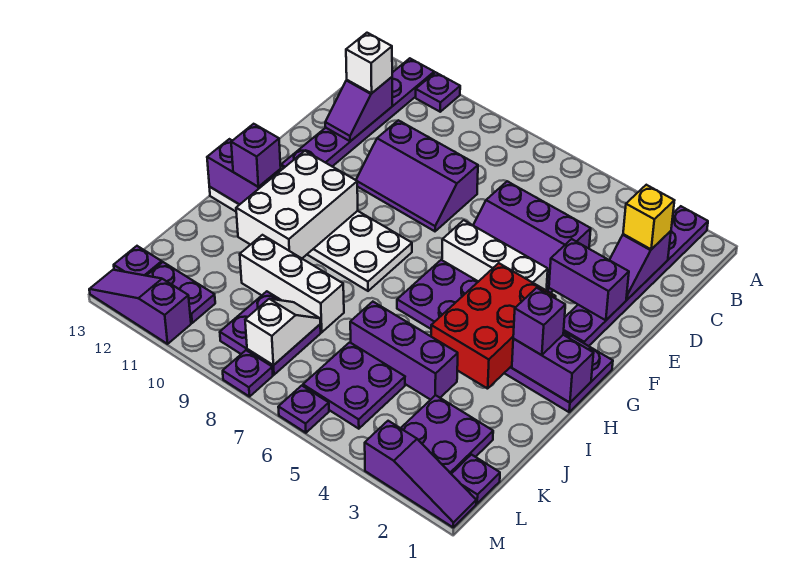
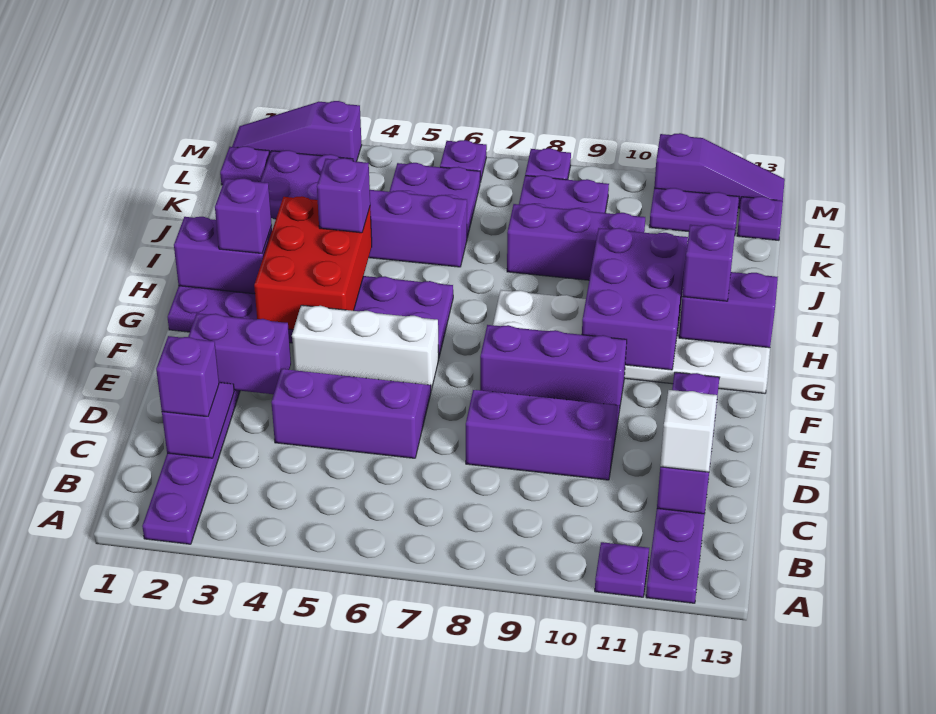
yellow brick C2 level 3 -> purple brick C2 level 3
none -> purple brick F8:F10 level 1
white brick G10:I11 level 2 -> purple brick G10:I11 level 2
none -> purple brick I4 level 3
white brick J8:J10 level 1 -> purple brick J8:J10 level 1
white slope K8:L8 level 2 top L -> none

